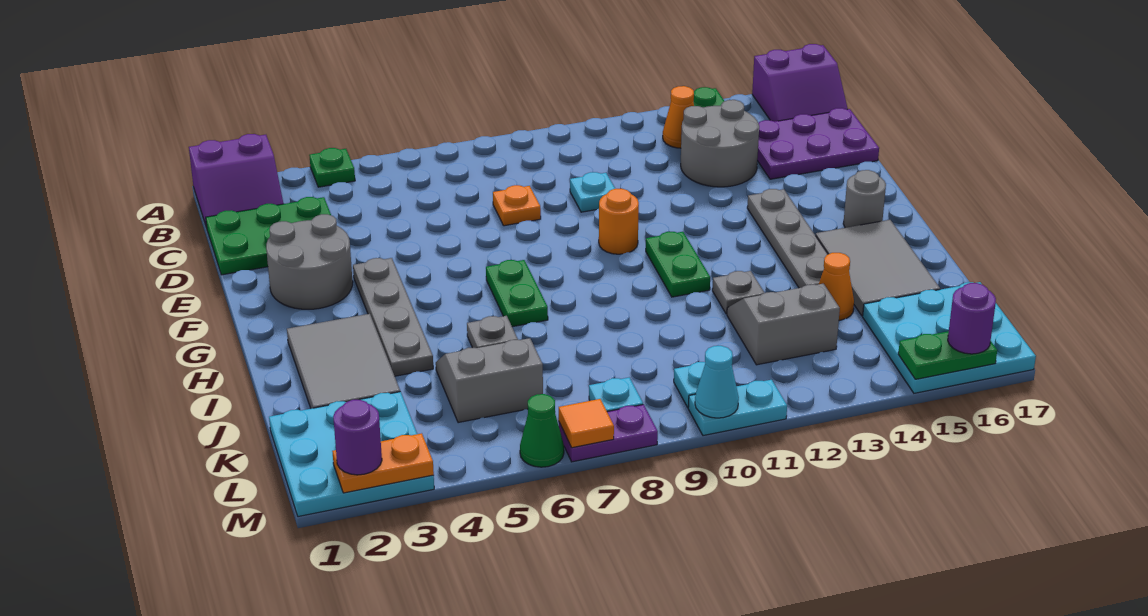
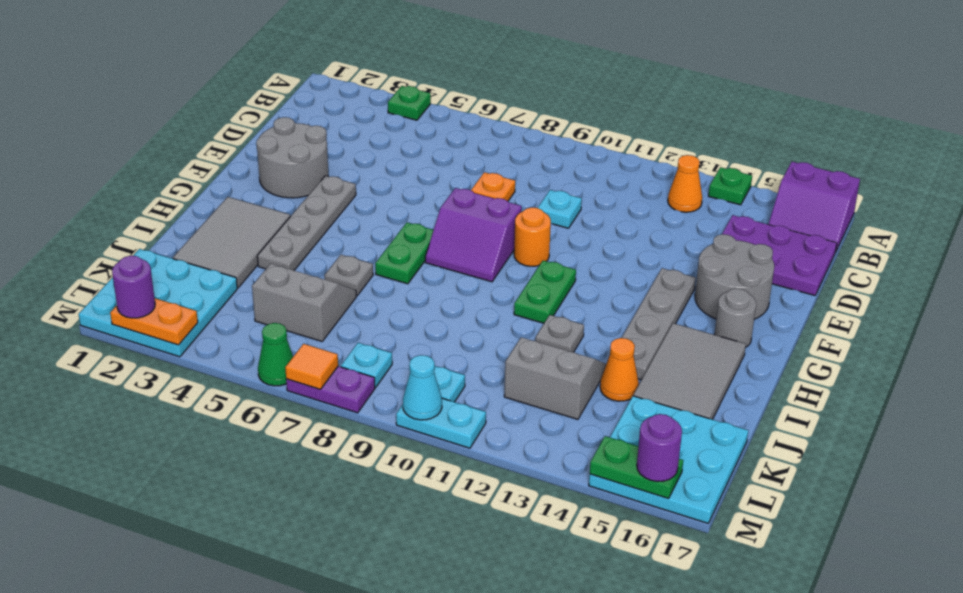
purple slope A1:B2 level 1 top A -> purple slope F8:G9 level 1 top F
green plate C1:D3 level 1 -> none
grey round brick C13:D14 level 1 -> grey round brick E15:F16 level 1

